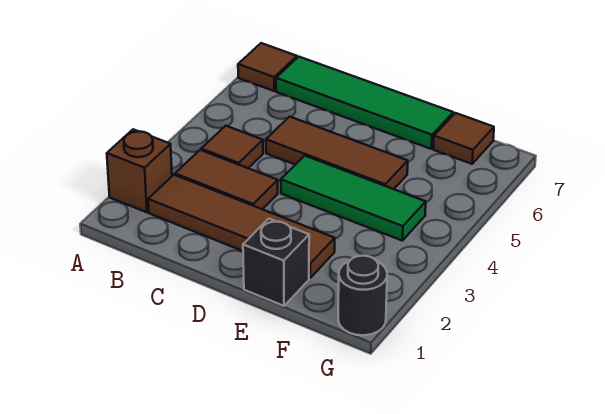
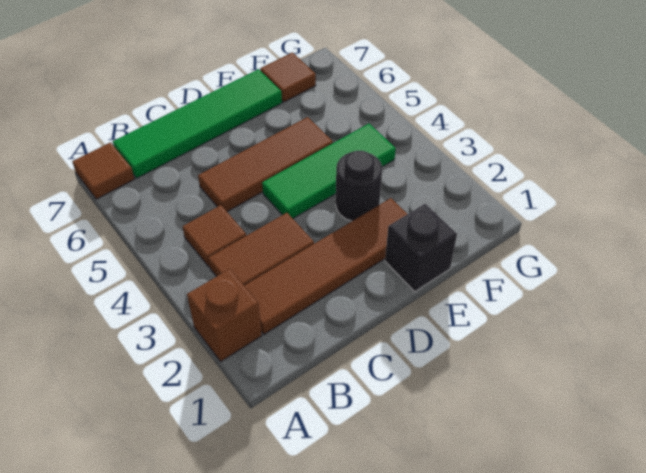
black round brick G1 level 1 -> black round brick E3 level 1

